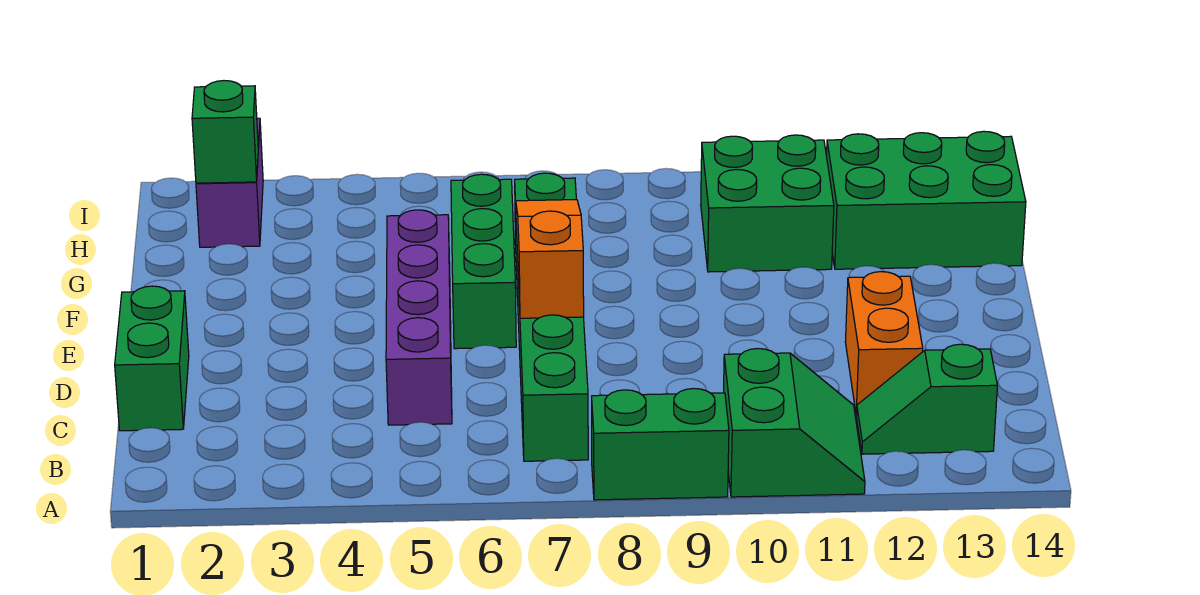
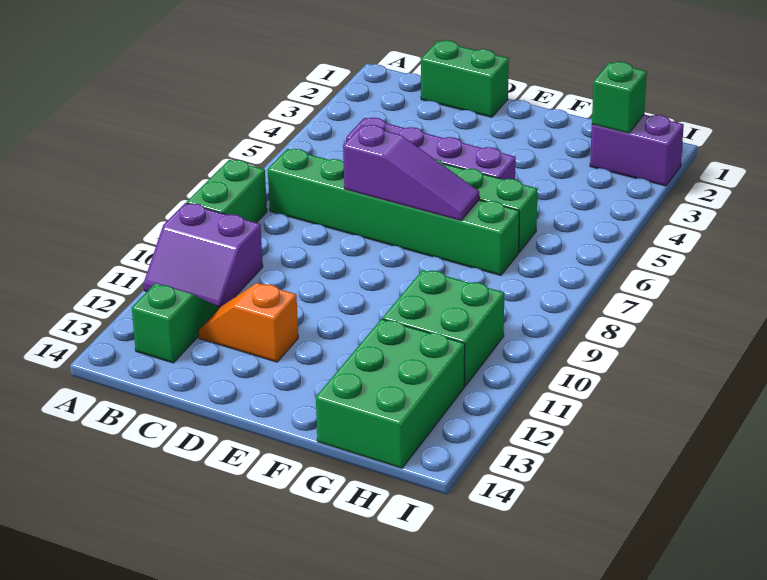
green slope A10:B11 level 1 top 10 -> purple slope A10:B11 level 1 top 10
orange brick C12:D12 level 1 -> orange slope C12:D12 level 1 top D
orange slope D7:F7 level 2 top D -> purple slope D7:F7 level 2 top D

